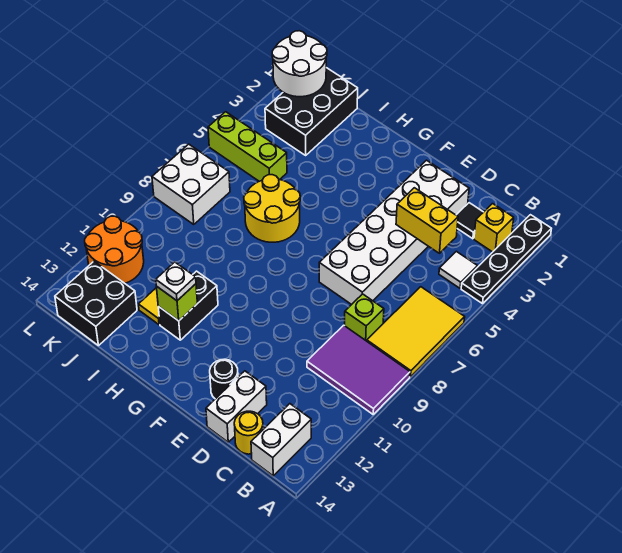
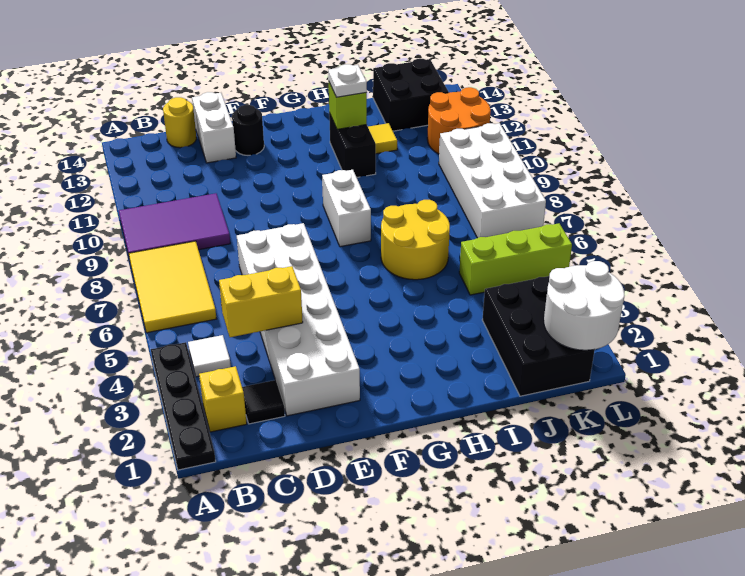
white brick B13:B14 level 1 -> white brick G8:G9 level 1
lime brick C8 level 1 -> none
white brick K7:L8 level 1 -> white brick K7:L10 level 1

